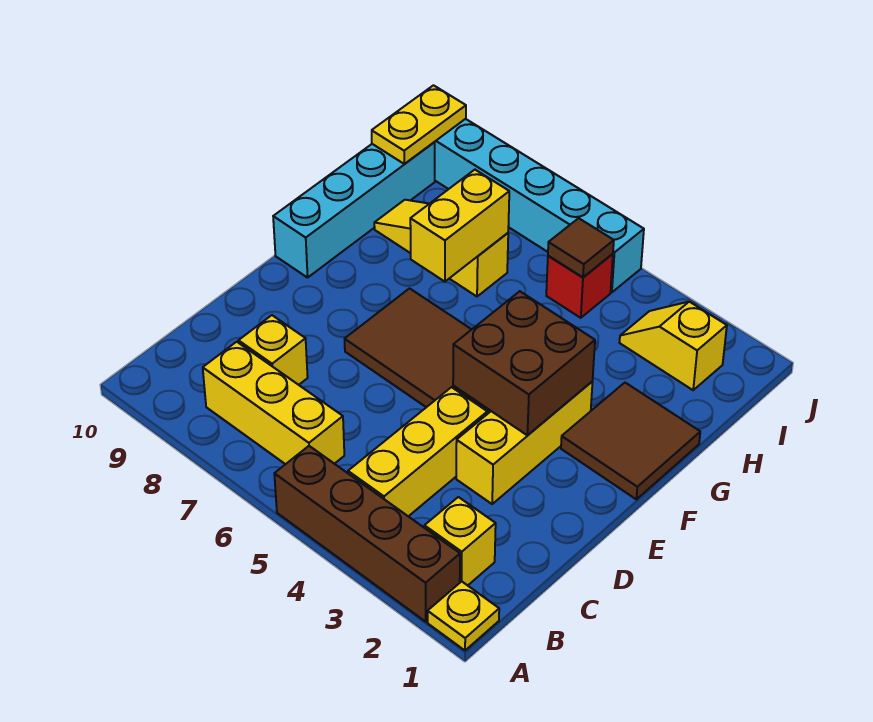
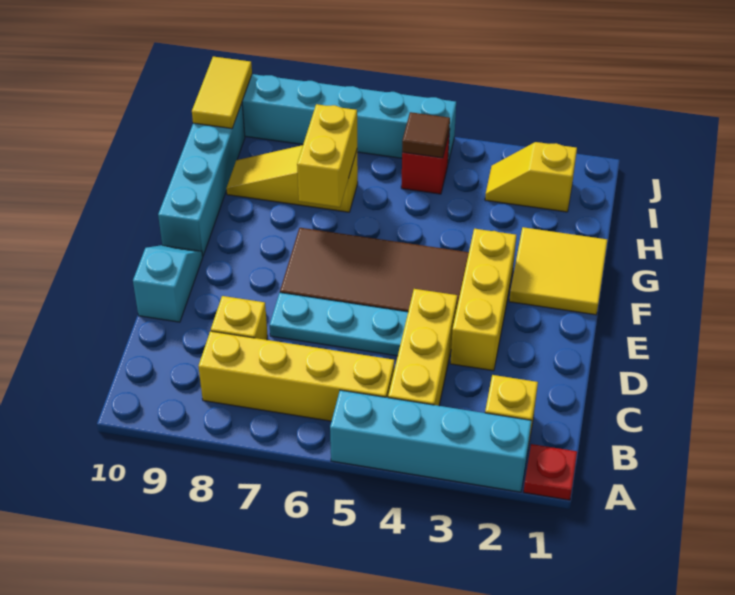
yellow plate A1 level 1 -> red plate A1 level 1
brown brick A2:A5 level 1 -> cyan brick A2:A5 level 1
yellow brick B6:B8 level 1 -> yellow brick B5:B8 level 1
none -> cyan plate D5:D7 level 1
none -> cyan slope D10:E10 level 1 top D
brown brick E3:F4 level 2 -> none
brown tile F1:G2 level 1 -> yellow tile F1:G2 level 1
yellow plate I10:J10 level 2 -> yellow tile I10:J10 level 2

